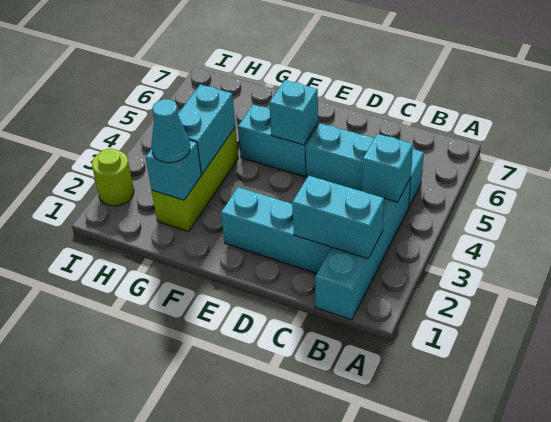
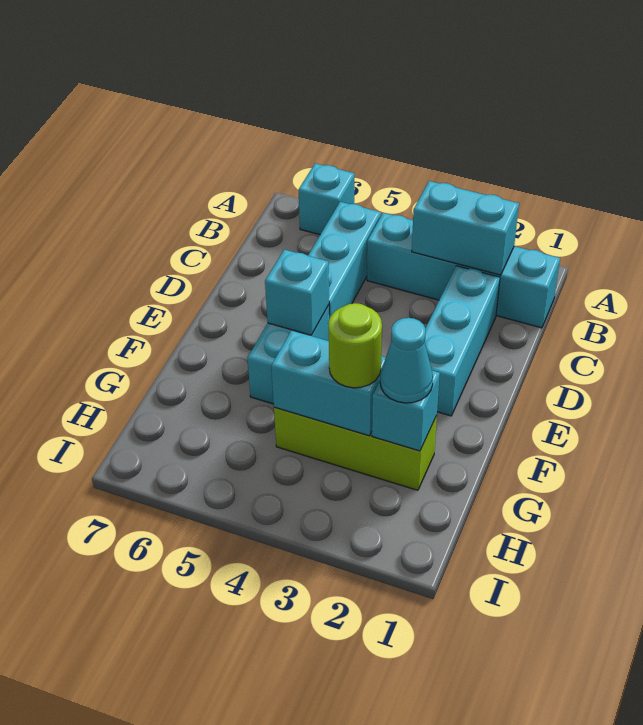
cyan brick B2:C2 level 2 -> cyan brick B2:B3 level 2
cyan brick B4 level 2 -> cyan brick A6 level 1
lime round brick I2 level 1 -> lime round brick G3 level 3

